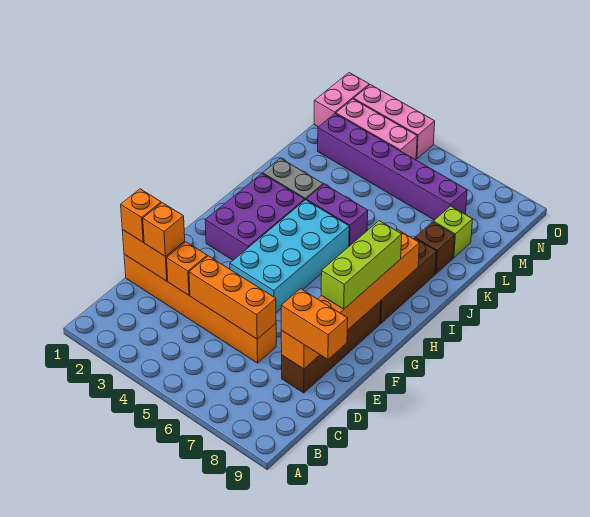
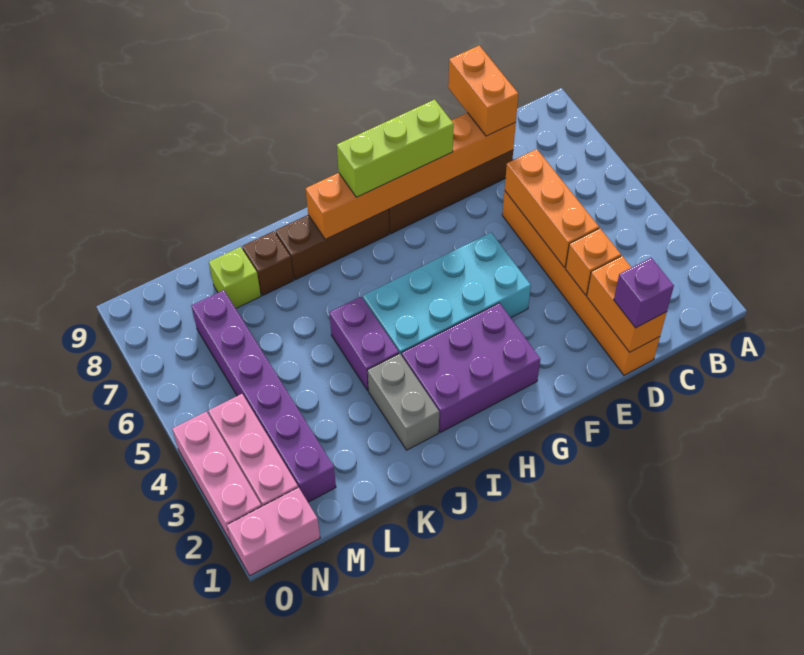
orange brick D1 level 3 -> purple brick D1 level 3
orange brick D2 level 3 -> none

